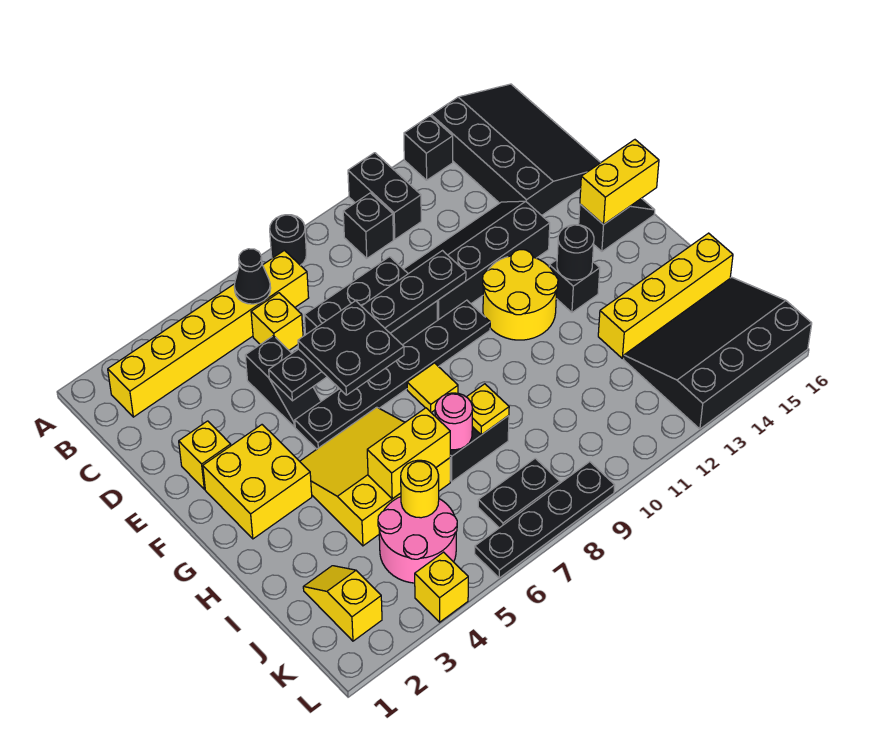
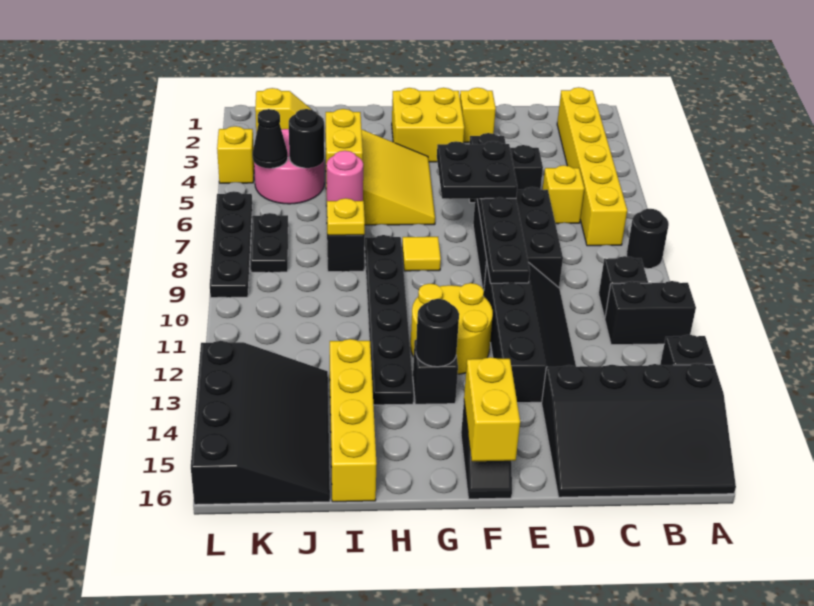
black cone B6 level 2 -> black cone K5 level 2
black plate F5:F10 level 1 -> black plate H8:H13 level 1
yellow round brick J5 level 2 -> black round brick J5 level 2

